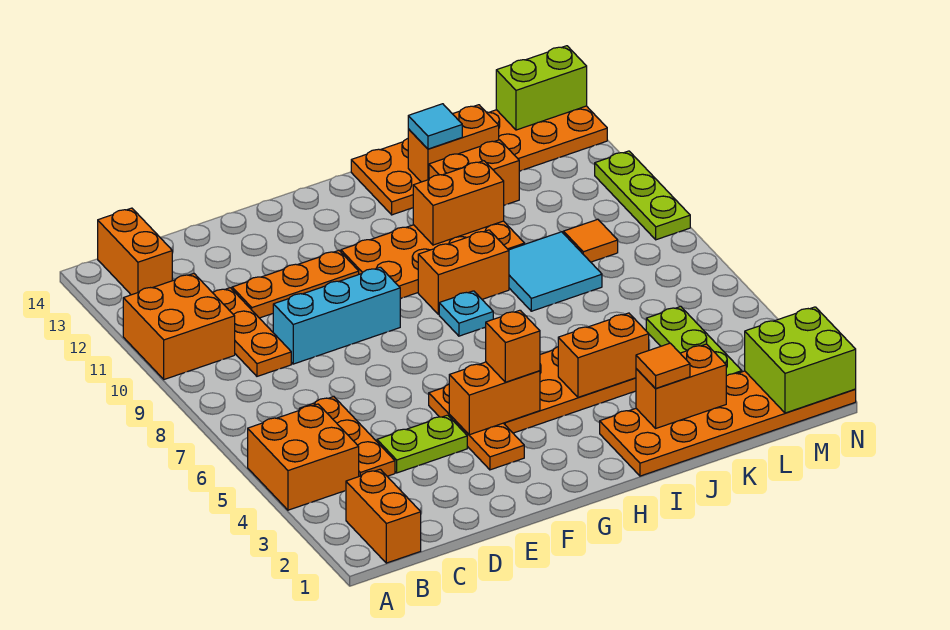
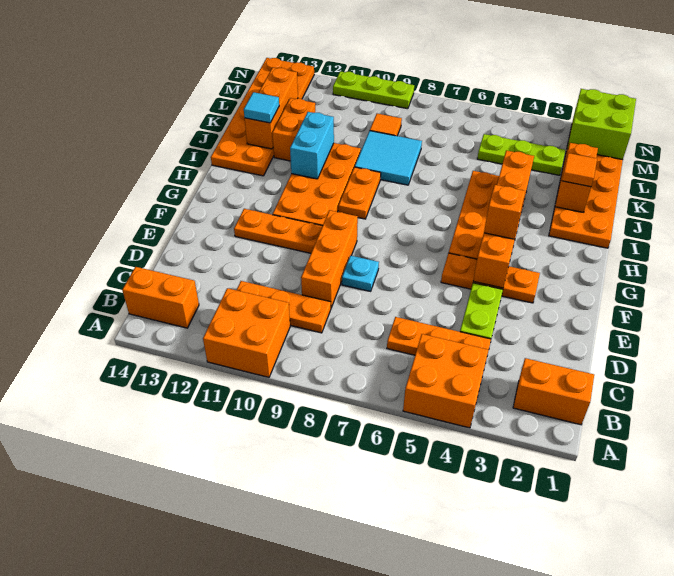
cyan brick D9:F9 level 1 -> orange brick D9:F9 level 1
orange plate D11:F11 level 1 -> orange plate F10:F12 level 1
cyan plate H8 level 1 -> cyan plate E8 level 1
orange brick H9:I9 level 1 -> orange plate H9:I9 level 1
orange brick I11:J11 level 2 -> cyan brick I11:J11 level 2
orange brick J13:K13 level 2 -> orange brick J13:L13 level 2
lime brick M14:N14 level 2 -> none

